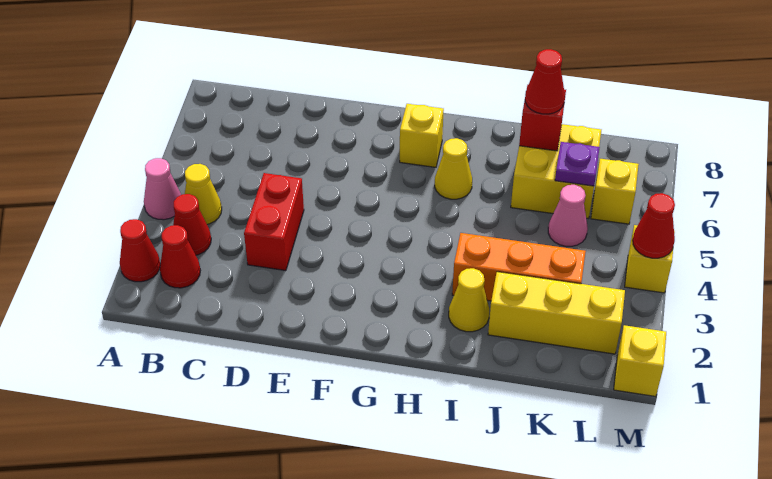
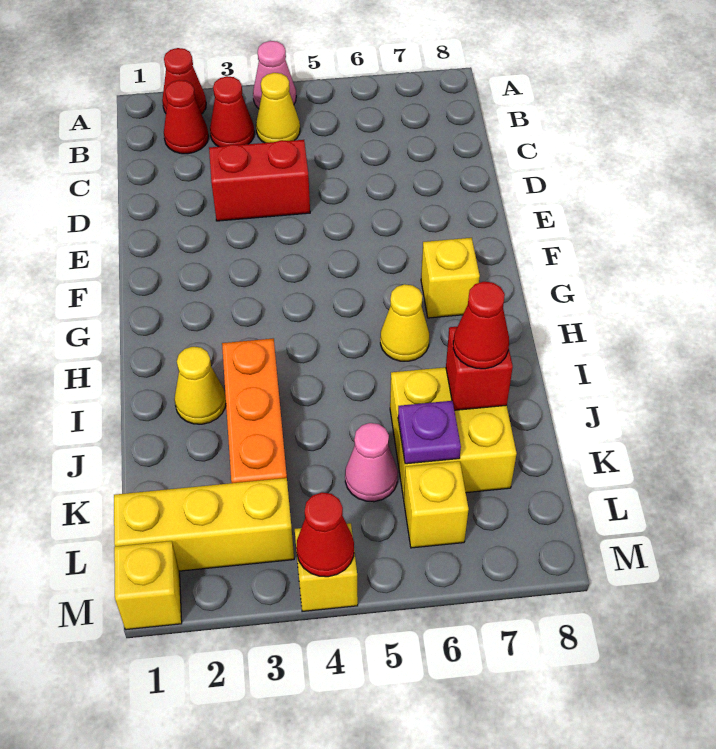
yellow brick J2:L2 level 1 -> yellow brick L1:L3 level 1

